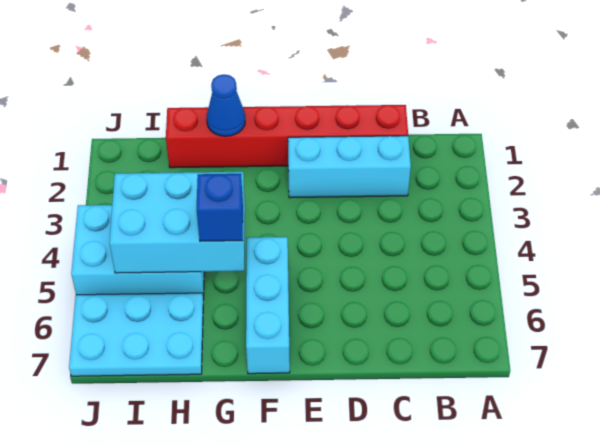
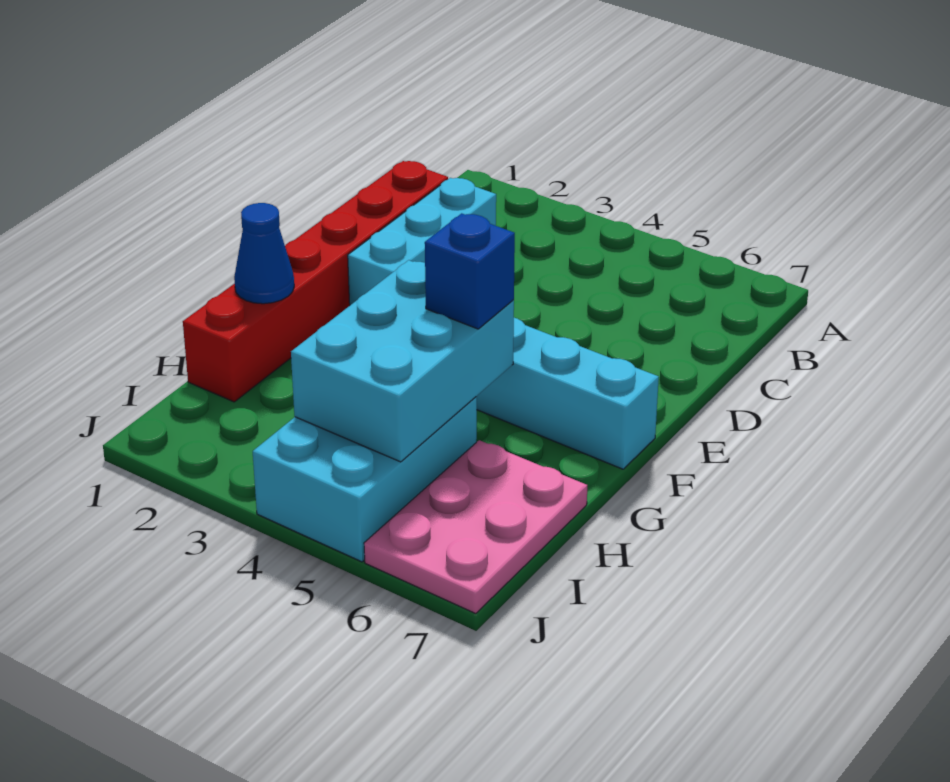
cyan plate H6:J7 level 1 -> pink plate H6:J7 level 1

